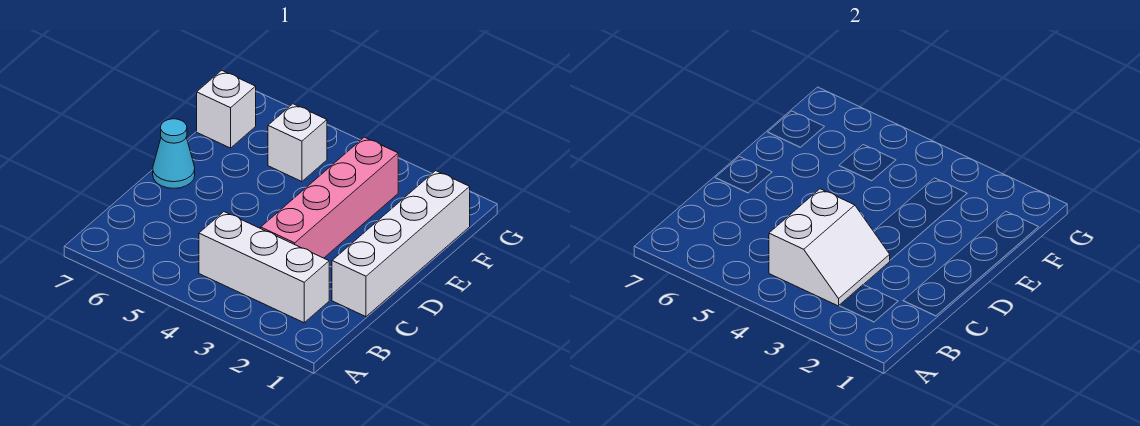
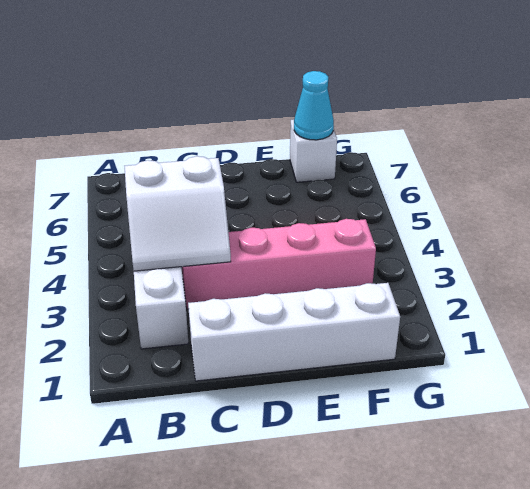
cyan cone D7 level 1 -> cyan cone F7 level 2
white brick F5 level 1 -> none

